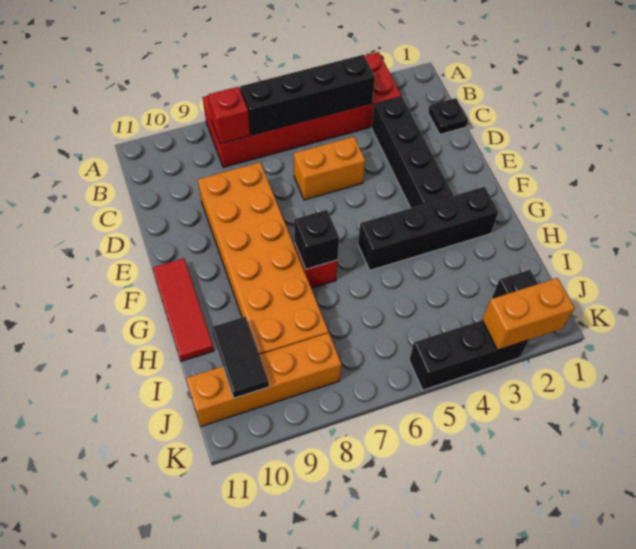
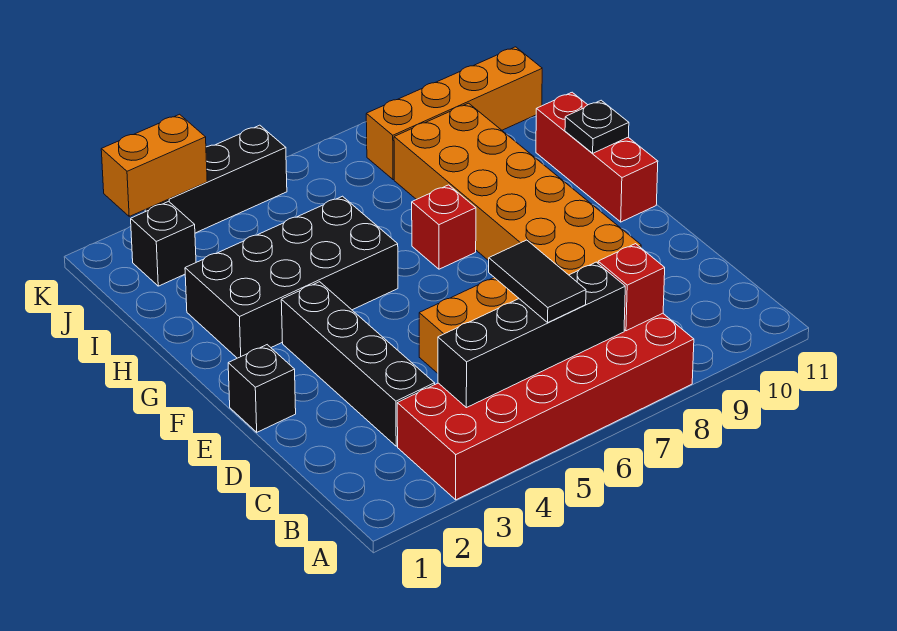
black plate C1 level 1 -> black plate G11 level 2
red tile F11:H11 level 1 -> red brick F11:H11 level 1
black brick G2:G5 level 1 -> black brick G2:H5 level 1
black brick G7 level 2 -> black brick E1 level 1
black tile I10:J10 level 2 -> black tile B6:C6 level 3

